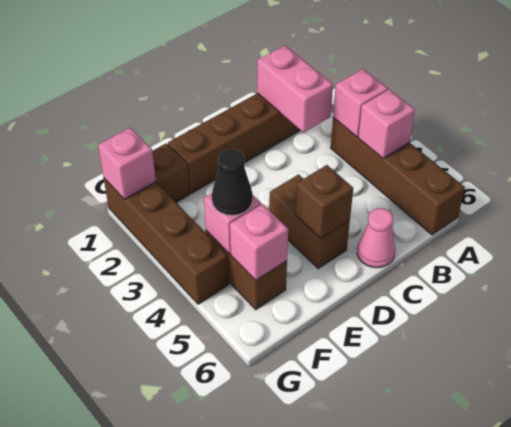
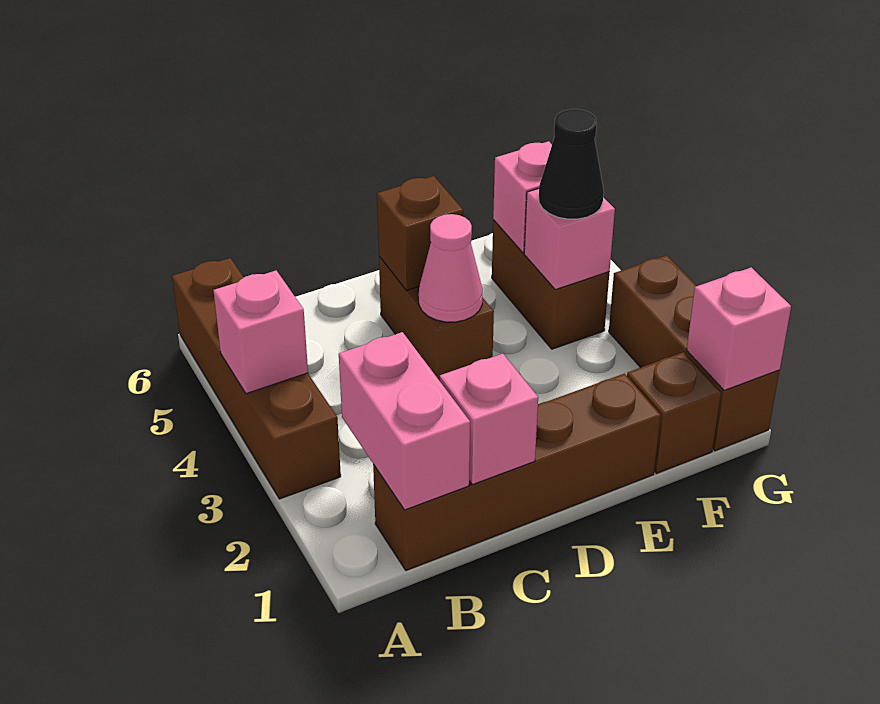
pink brick A3 level 2 -> pink brick C1 level 2
pink cone C6 level 1 -> pink cone D4 level 2
brown brick G1:G4 level 1 -> brown brick G1:G3 level 1

